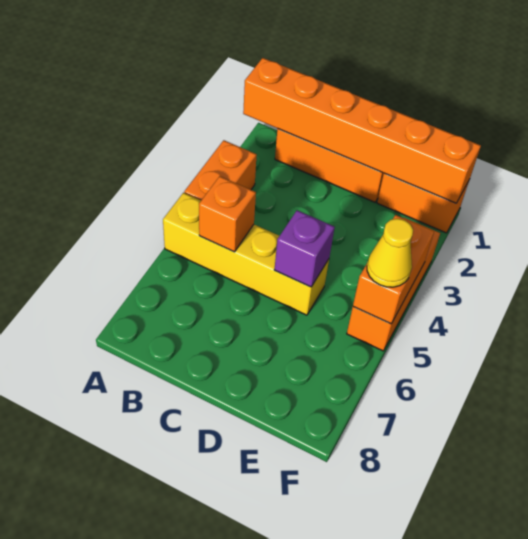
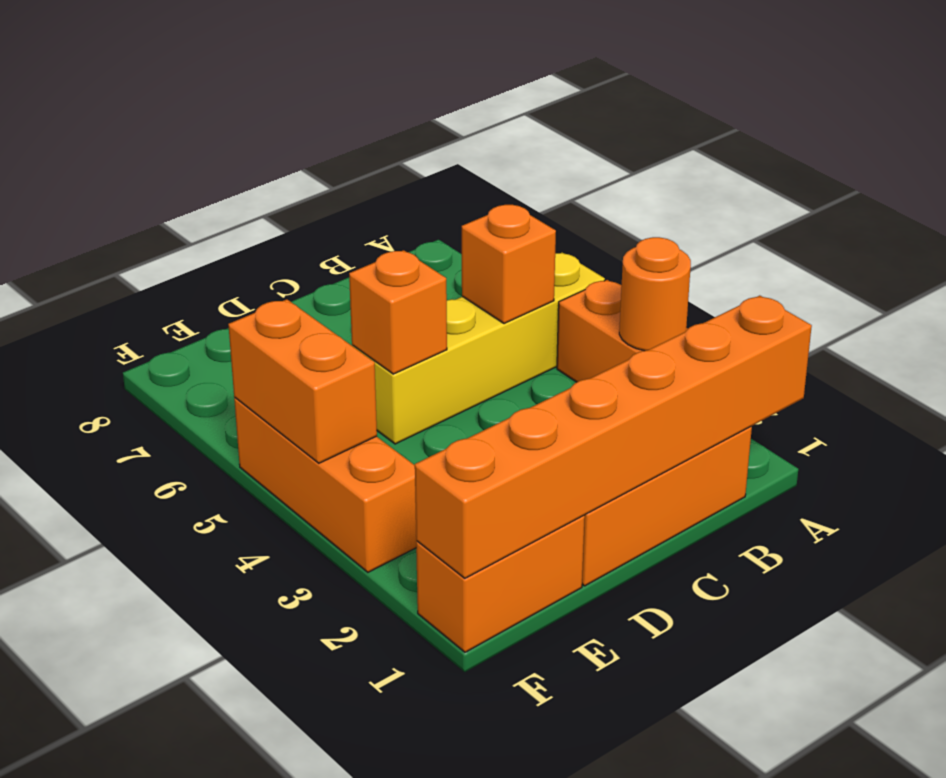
none -> orange round brick A3 level 2
purple brick D5 level 2 -> orange brick D5 level 2
yellow cone F5 level 3 -> none

